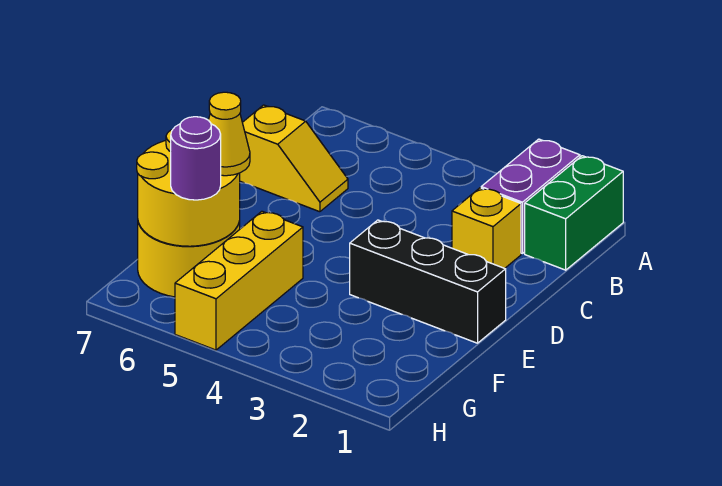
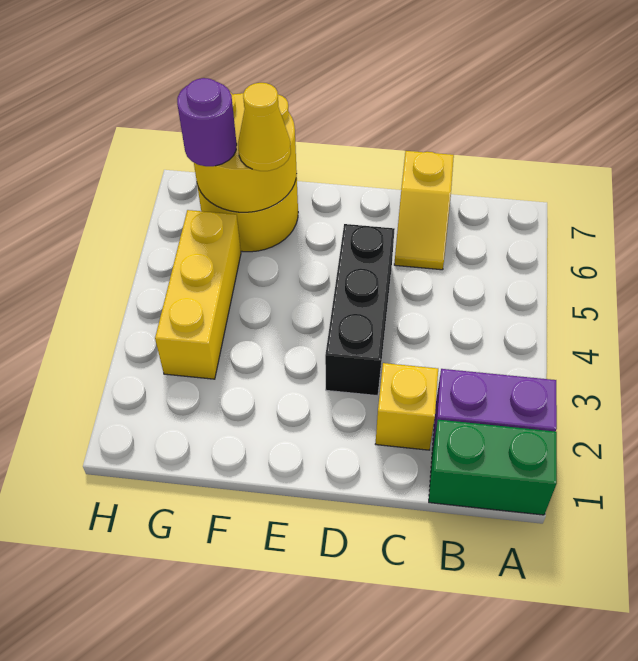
black brick E1:E3 level 1 -> black brick D3:D5 level 1
yellow brick F5:H5 level 1 -> yellow brick G3:G5 level 1

